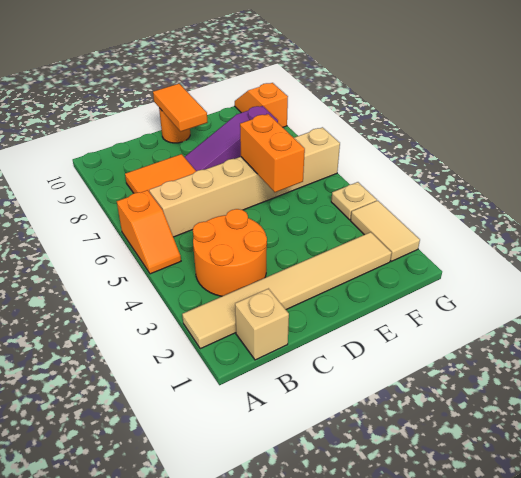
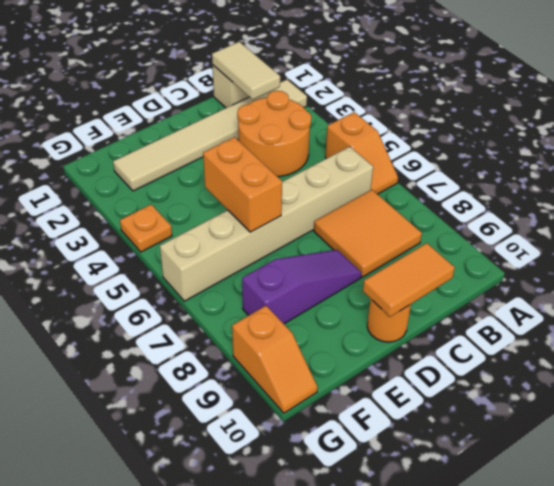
orange slope A5:A6 level 1 top 6 -> orange slope A5:A6 level 1 top 5
orange tile D9:D10 level 2 -> orange tile C10:D10 level 2
tan tile G2:G3 level 1 -> tan tile B1:B2 level 2
tan plate G4 level 1 -> orange plate G4 level 1

